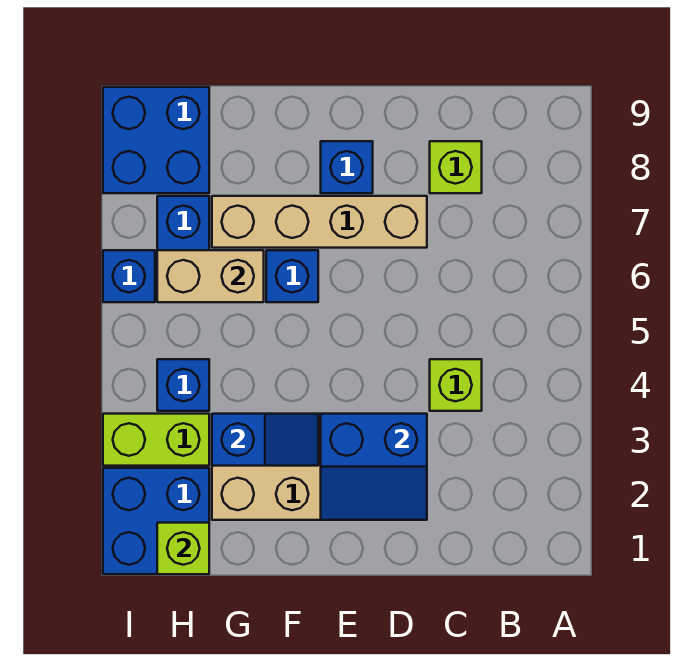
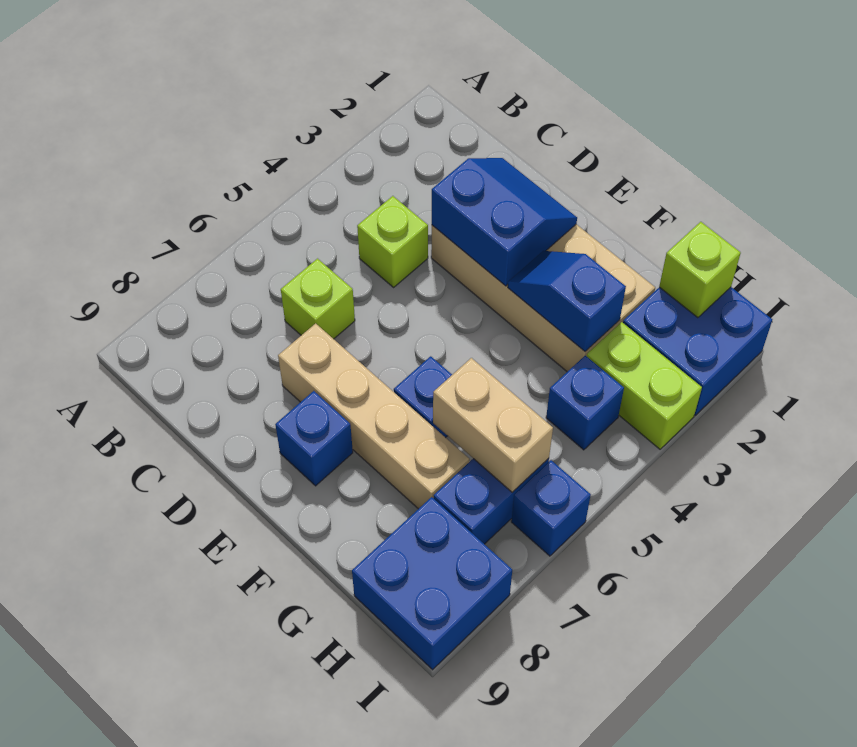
lime brick C8 level 1 -> lime brick C6 level 1

